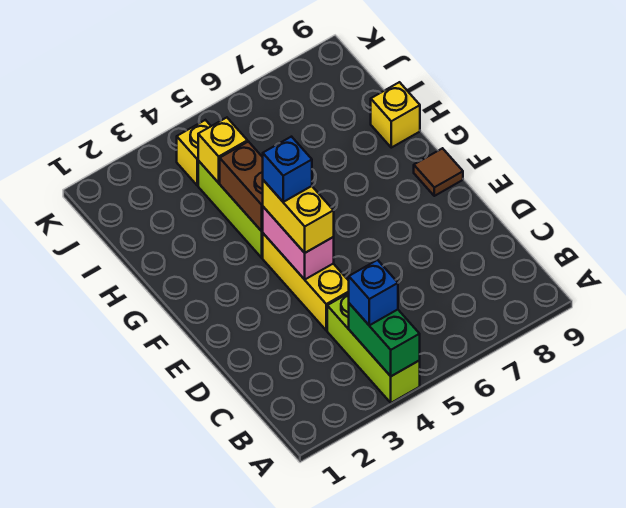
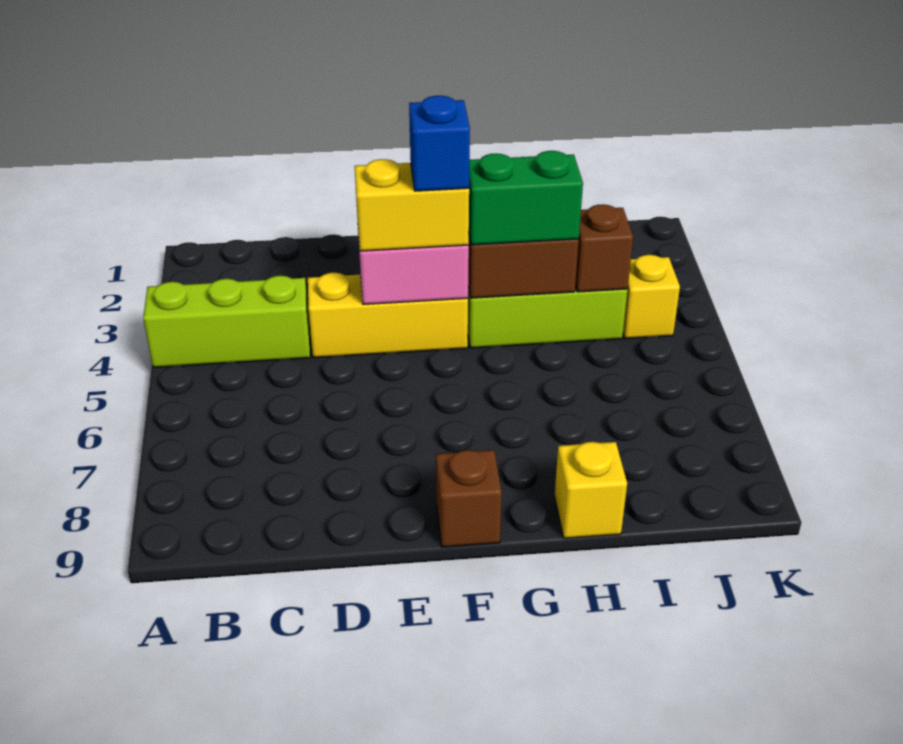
green brick A4:B4 level 2 -> green brick G4:H4 level 3
blue brick B4 level 3 -> none
brown tile F9 level 1 -> brown brick F9 level 1
yellow brick I4 level 2 -> brown brick I4 level 2

